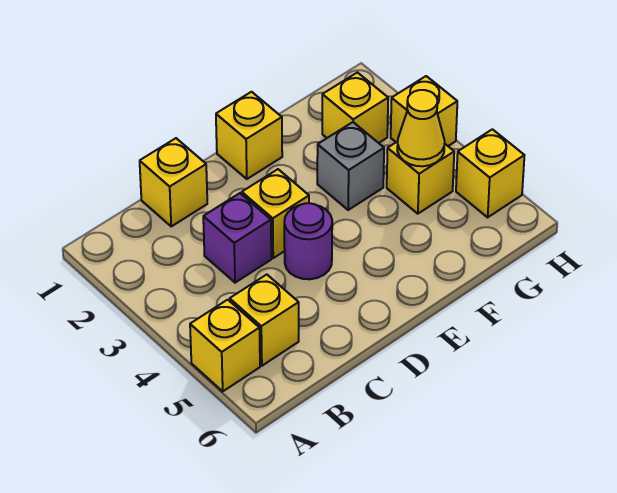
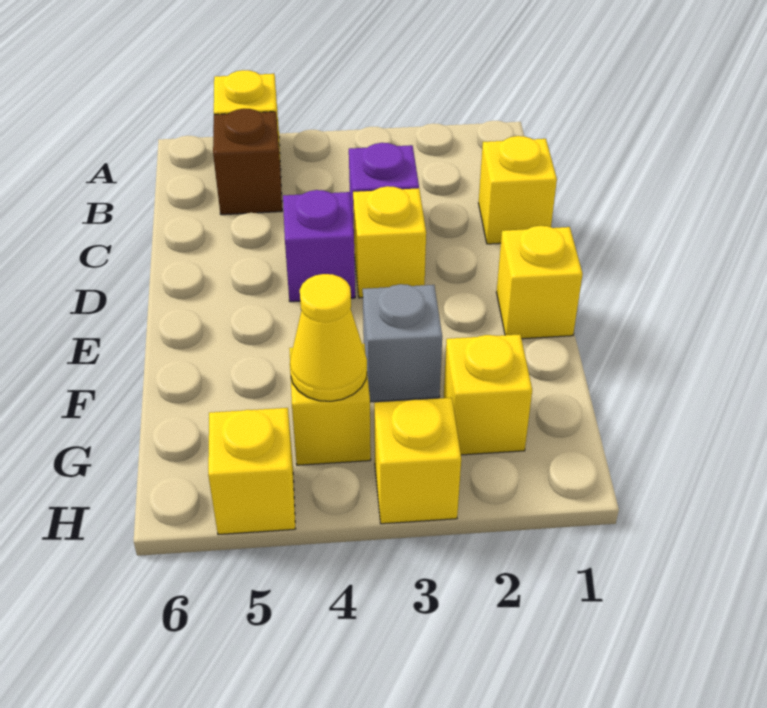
yellow brick B5 level 1 -> brown brick B5 level 1
purple round brick D4 level 1 -> purple brick D4 level 1

